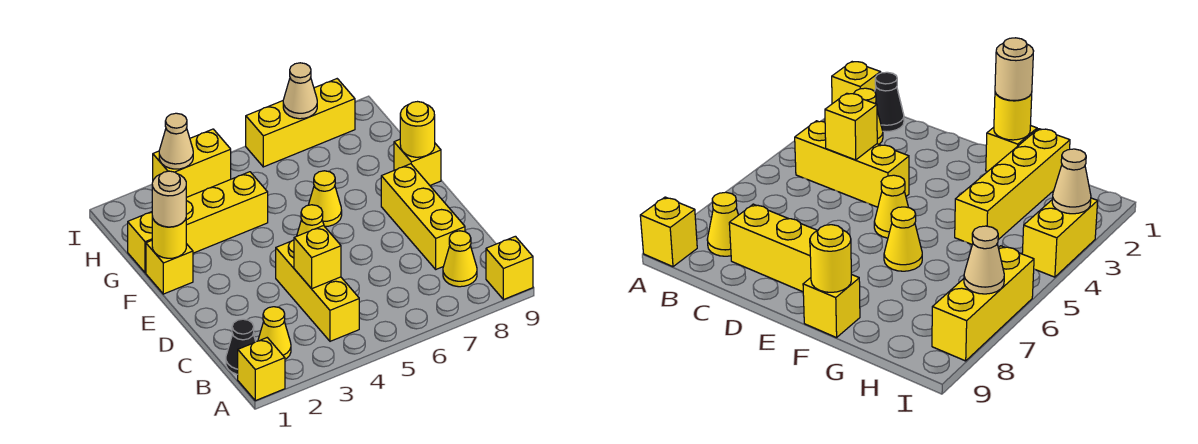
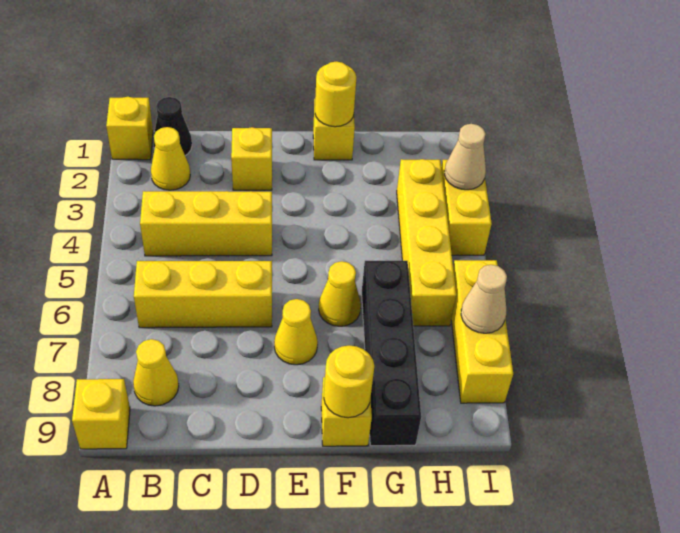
yellow brick C4 level 2 -> yellow brick D2 level 1
yellow brick C8:E8 level 1 -> yellow brick B6:D6 level 1
yellow cone E5 level 1 -> yellow cone E7 level 1
tan round brick F1 level 3 -> none
yellow brick G1:G4 level 1 -> yellow brick H3:H6 level 1
none -> black brick G6:G9 level 1

